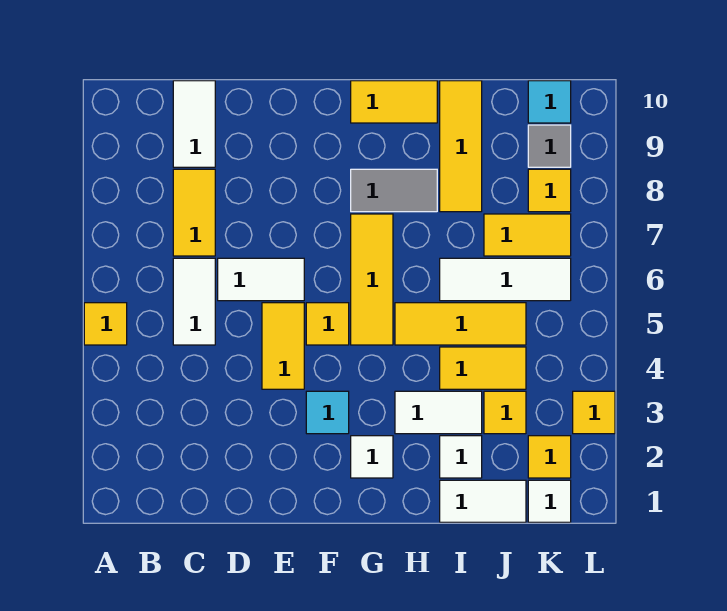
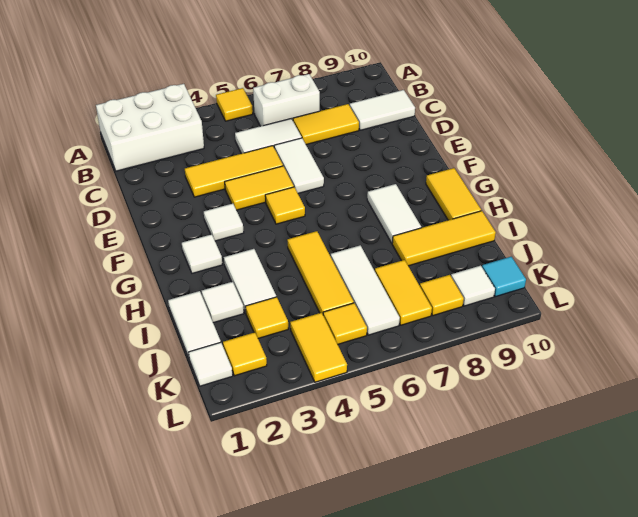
none -> white brick A1:B3 level 1
none -> white brick B6:B7 level 1
cyan tile F3 level 1 -> white tile F3 level 1
yellow tile G5:G7 level 1 -> yellow tile D3:D5 level 1
grey tile G8:H8 level 1 -> white tile G8:H8 level 1
yellow tile I4:J4 level 1 -> yellow tile K4:L4 level 1
grey tile K9 level 1 -> white tile K9 level 1
yellow tile L3 level 1 -> yellow tile K5 level 1

